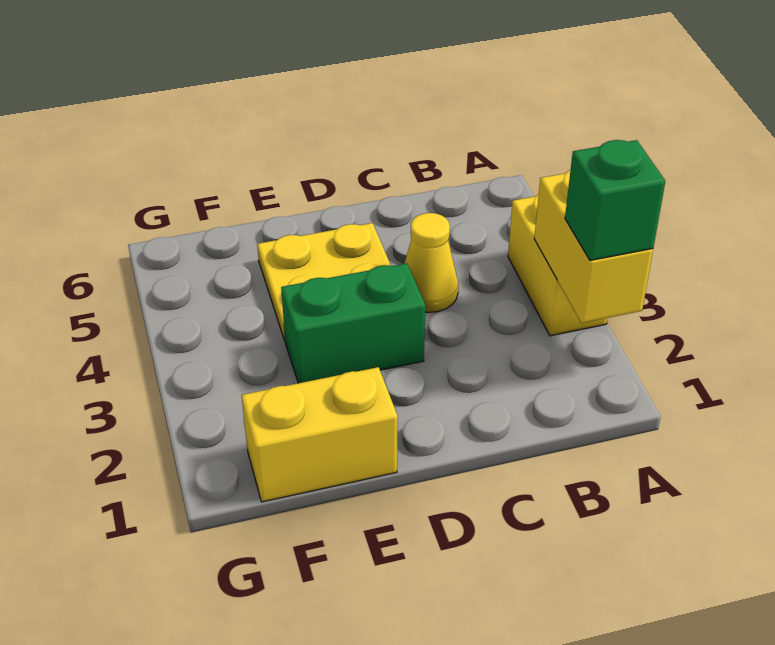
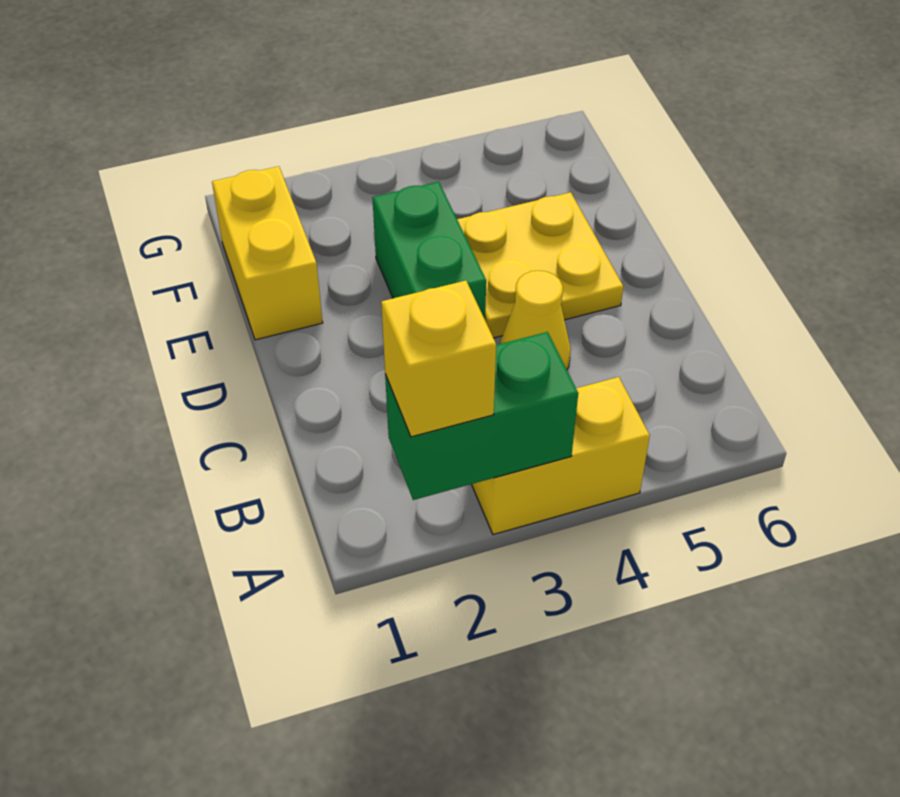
yellow brick A2:A3 level 2 -> green brick A2:A3 level 2
green brick A2 level 3 -> yellow brick A2 level 3

